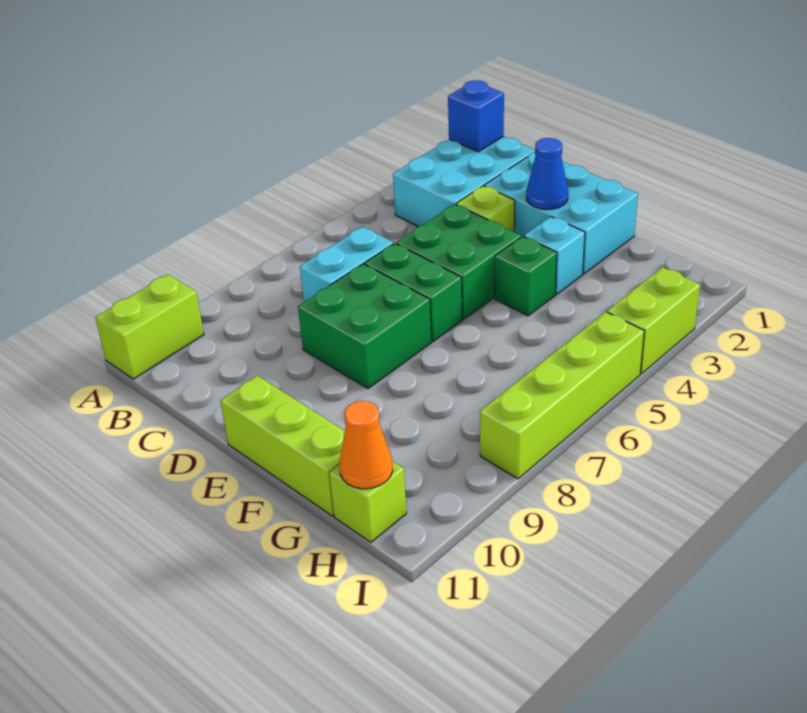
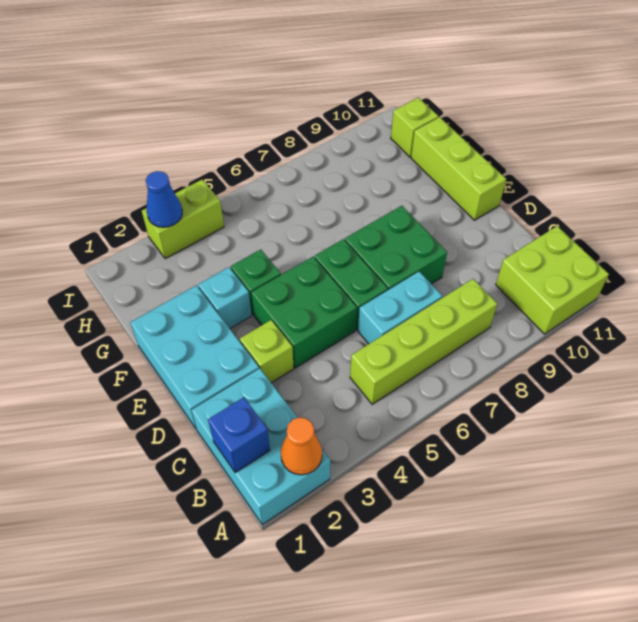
lime brick A10:A11 level 1 -> lime brick A10:B11 level 1
cyan brick B1:C3 level 1 -> cyan brick A1:C2 level 1
blue cone E2 level 2 -> blue cone I3 level 2
orange cone H11 level 2 -> orange cone A2 level 2
lime brick I5:I8 level 1 -> lime brick B5:B8 level 1

